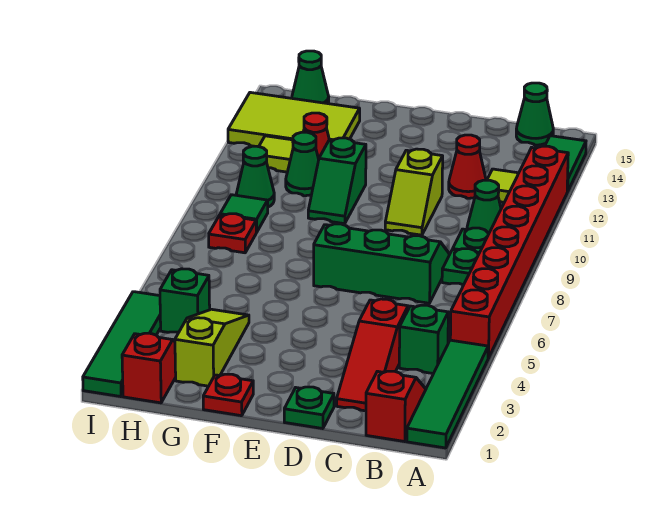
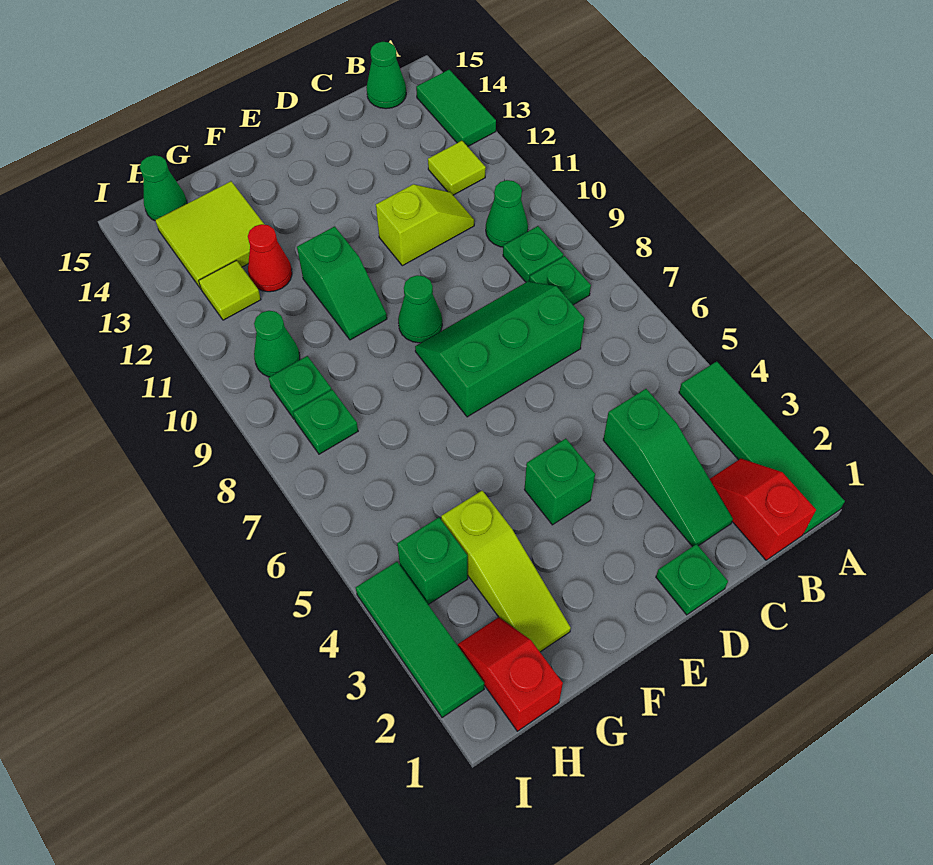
red brick A5:A12 level 1 -> none
green brick B4 level 1 -> green brick E4 level 1
red slope C2:C4 level 1 top 4 -> green slope C2:C4 level 1 top 4
red cone C12 level 1 -> none
lime slope D10:D11 level 1 top 11 -> lime slope C11:D11 level 1 top D
red plate F1 level 1 -> none
lime slope G2:G4 level 1 top 2 -> lime slope G2:G4 level 1 top 4
green cone G11 level 1 -> green cone E9 level 1
lime tile G13:I14 level 1 -> lime tile G13:H14 level 1
red plate H8 level 1 -> green plate H8 level 1
green tile H9 level 1 -> green plate H9 level 1
green tile I1:I4 level 1 -> green tile I2:I4 level 1

